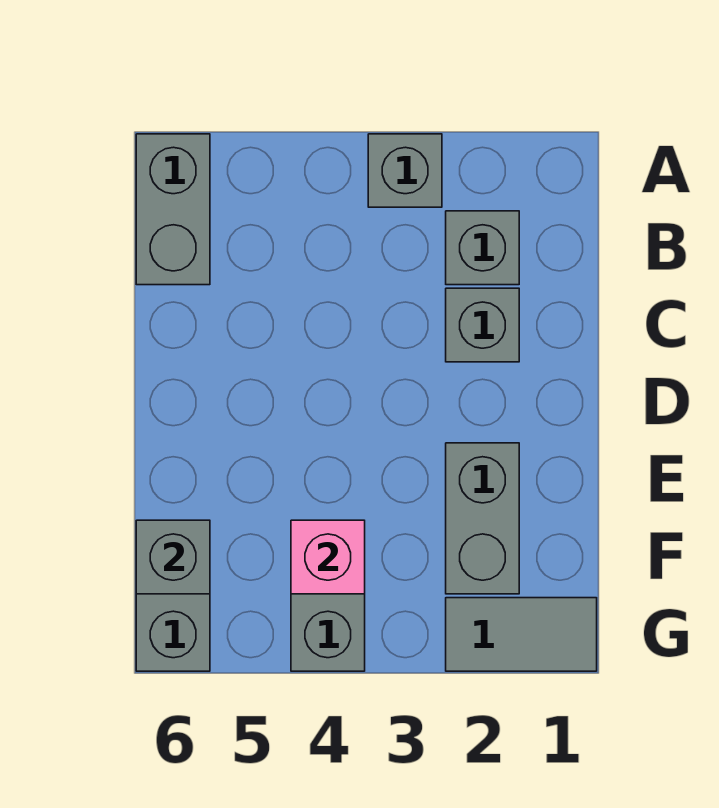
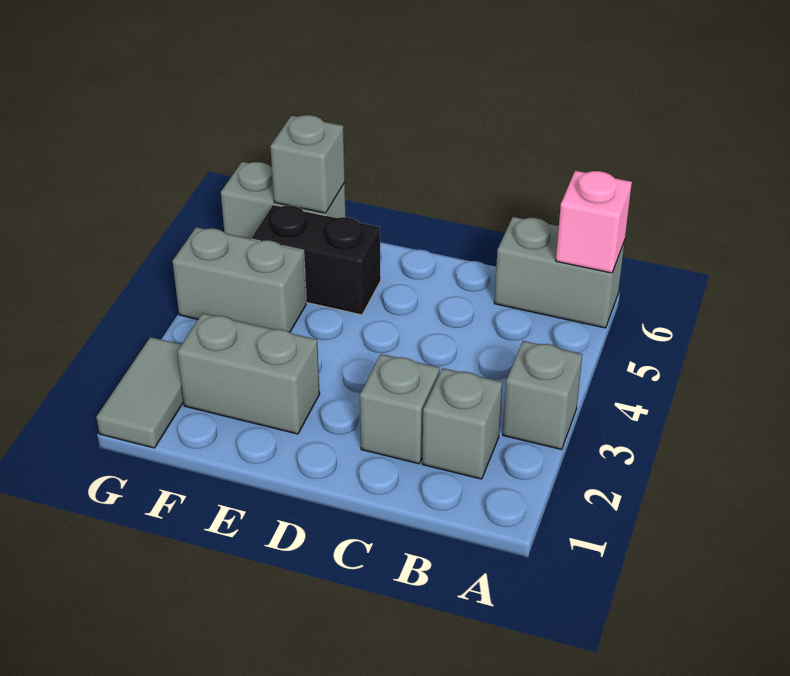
none -> black brick E5:F5 level 1
pink brick F4 level 2 -> pink brick A6 level 2

